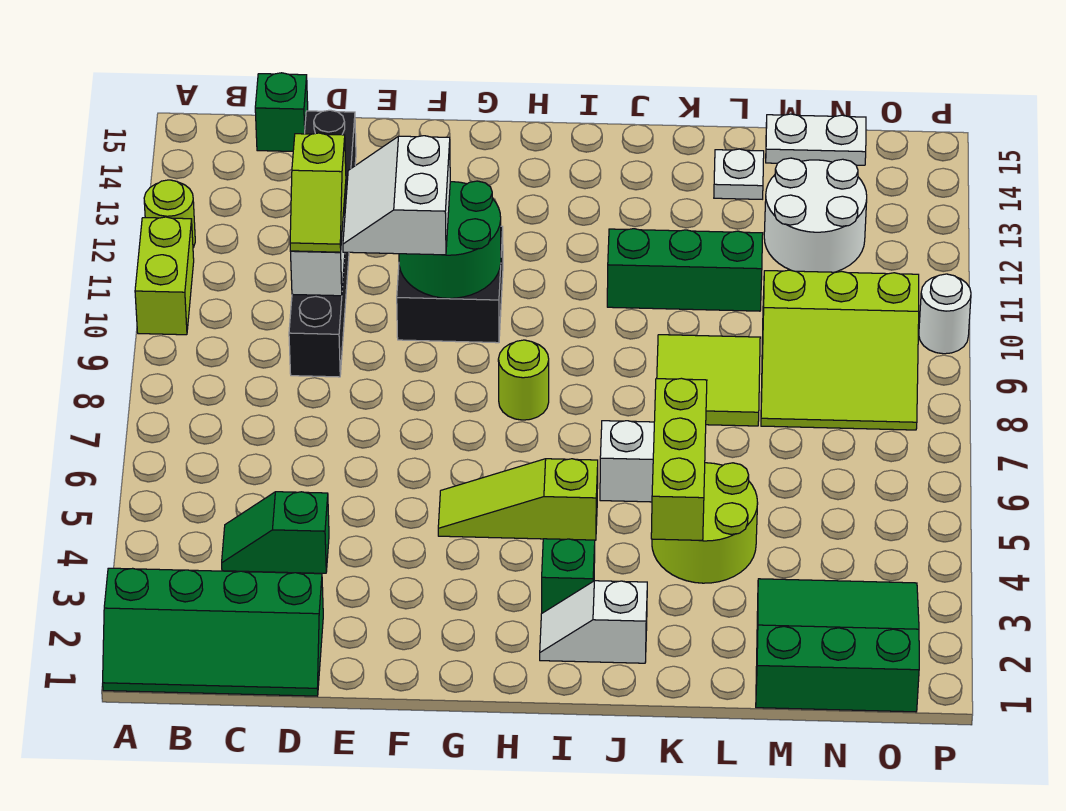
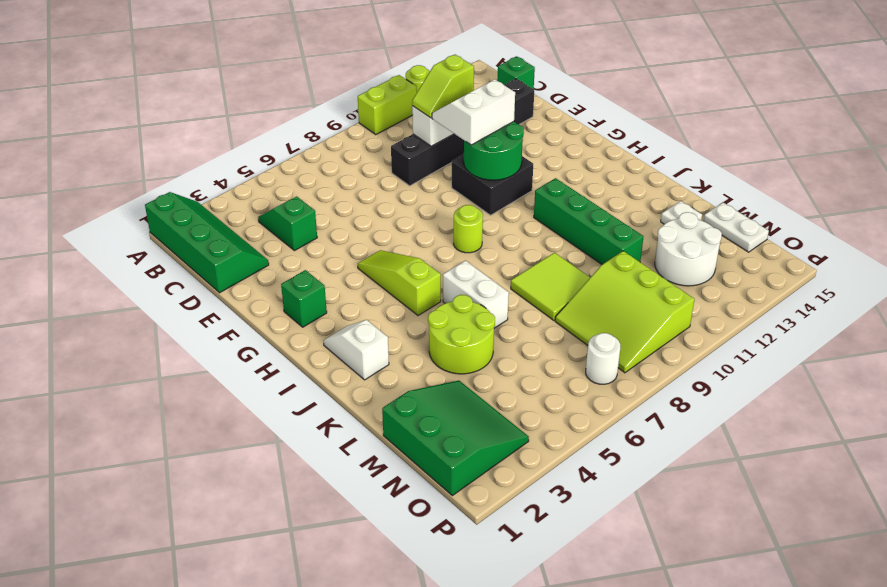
green slope A1:D2 level 1 top 2 -> green slope A1:D2 level 1 top 1
green brick I3 level 1 -> green brick G2 level 1
green brick J11:L11 level 1 -> green brick I11:L11 level 1
lime brick K4:K6 level 2 -> none
white round brick P10 level 1 -> white round brick O7 level 1

